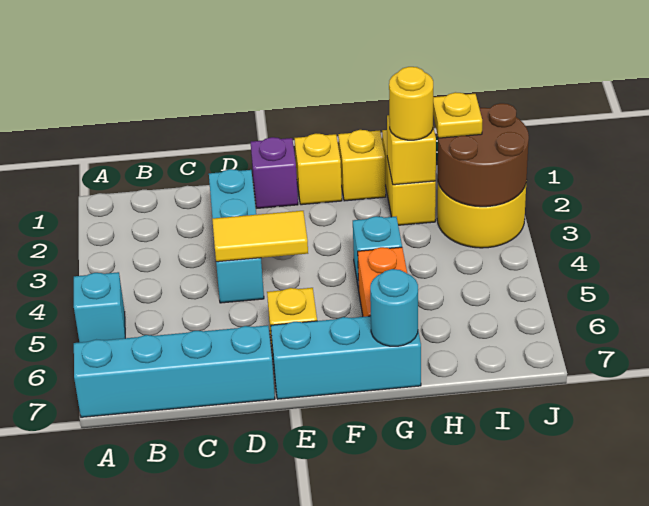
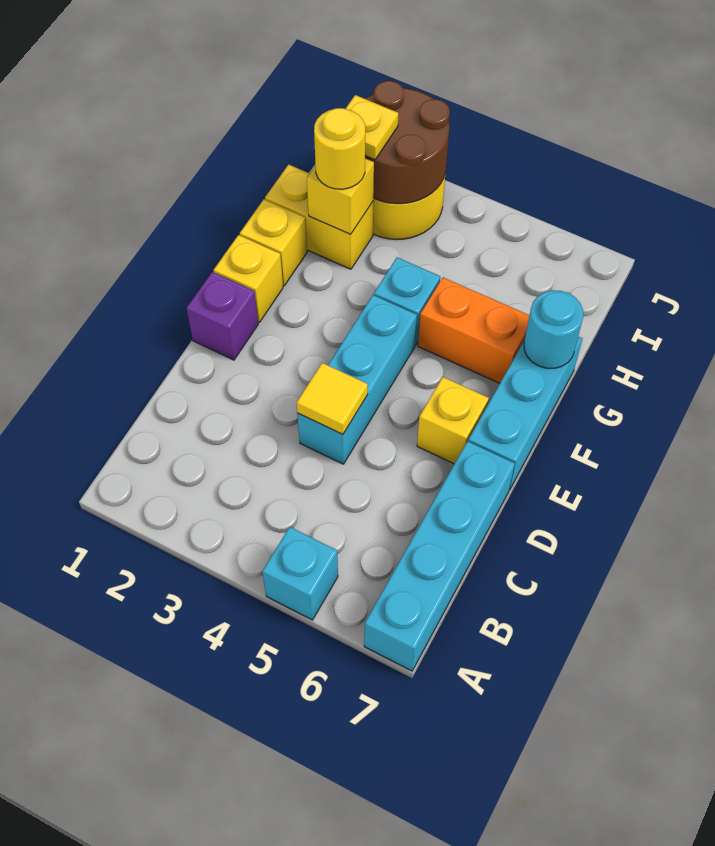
cyan brick D2:D4 level 1 -> cyan brick D4:F4 level 1
yellow tile D4:E4 level 2 -> yellow tile D4 level 2

